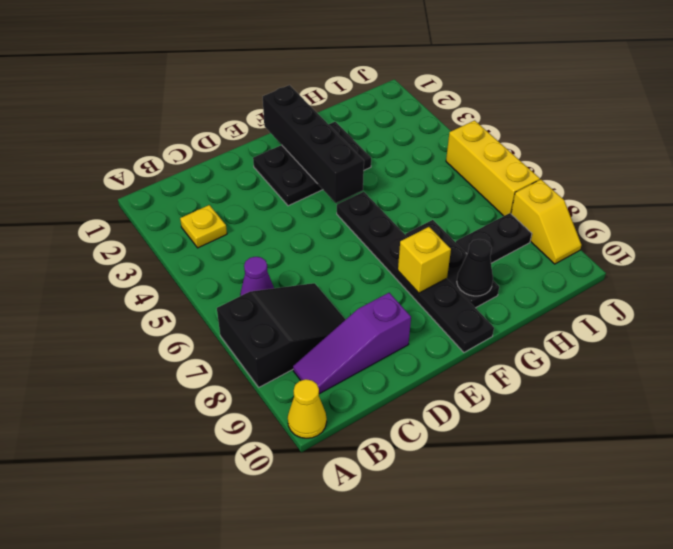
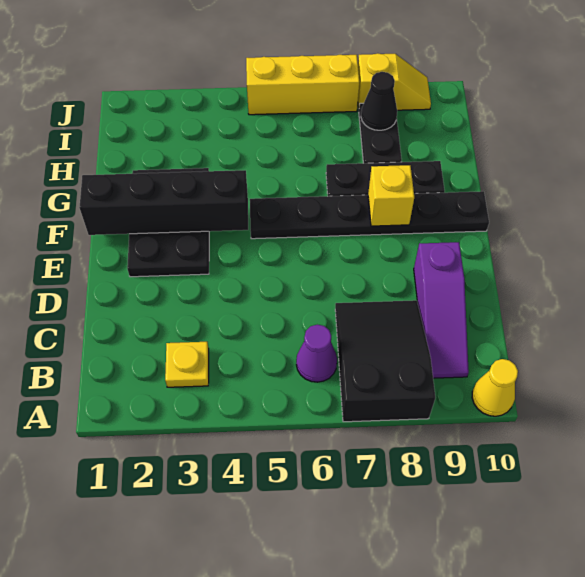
black cone G9 level 2 -> black cone I8 level 2

